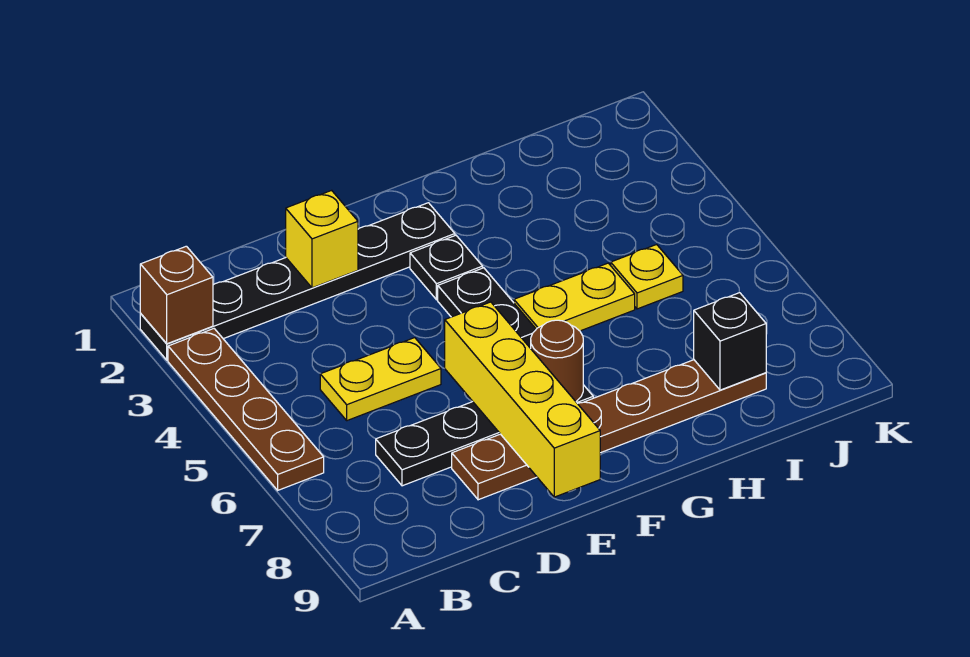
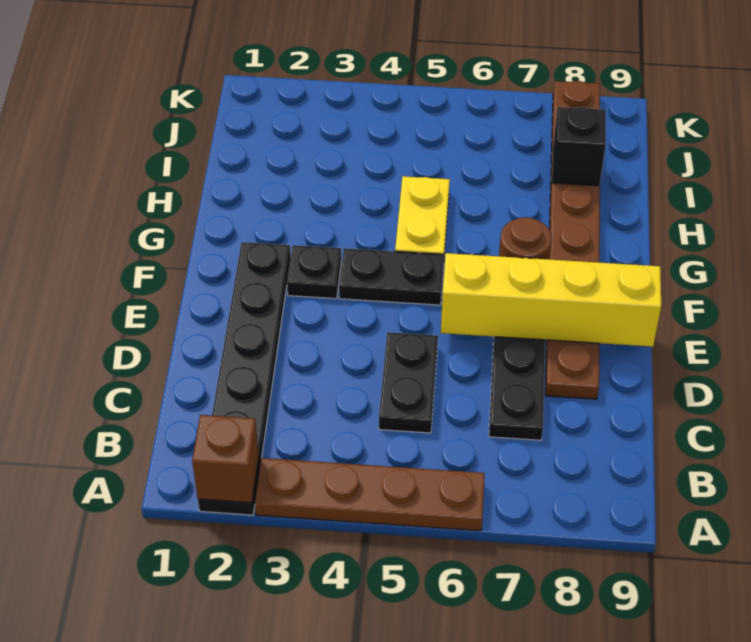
yellow plate C5:D5 level 1 -> black plate C5:D5 level 1
yellow brick D2 level 2 -> none
brown plate D8:I8 level 1 -> brown plate D8:K8 level 1
yellow plate I5 level 1 -> none

